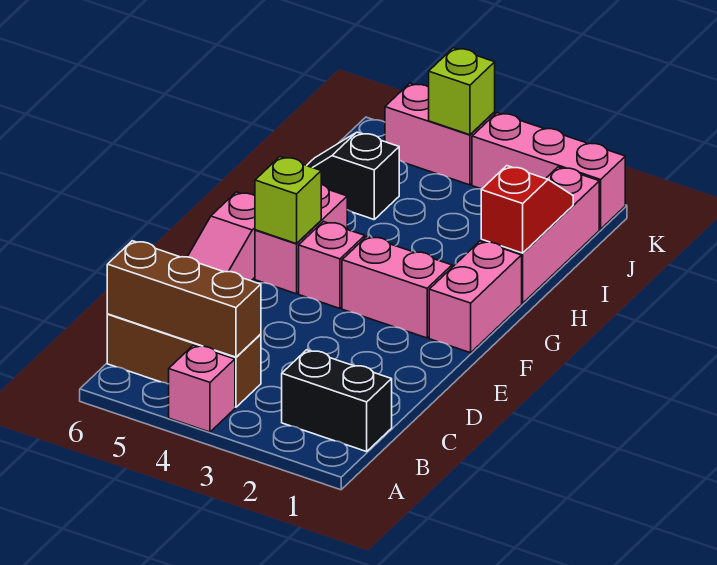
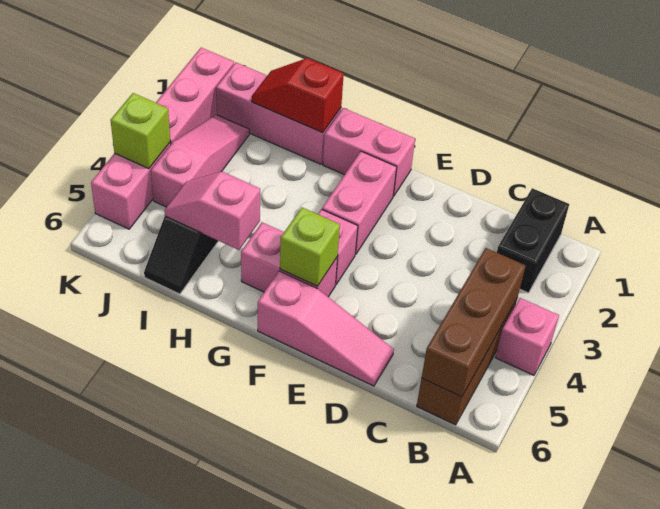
none -> pink slope H5:I5 level 2 top H
none -> pink slope J2:J4 level 1 top 4

